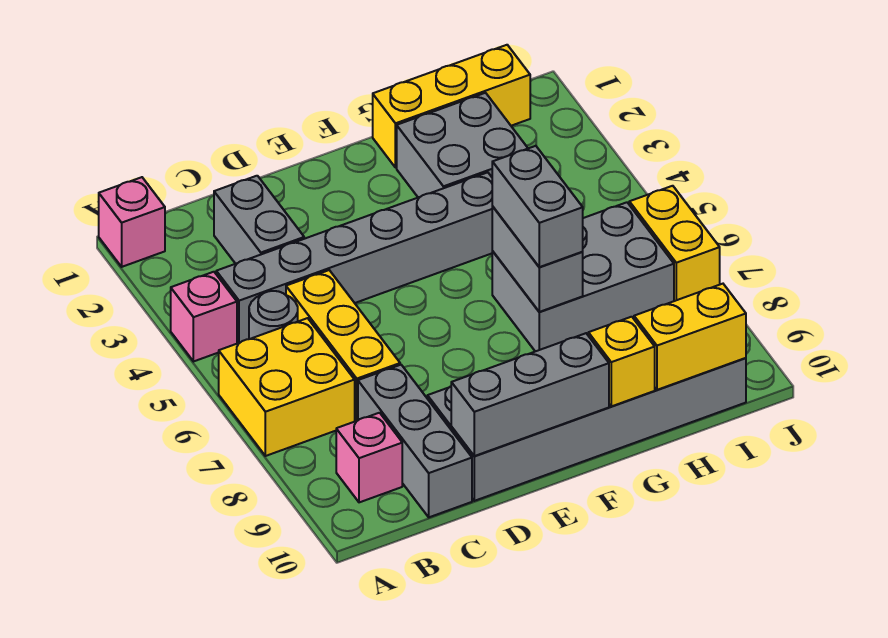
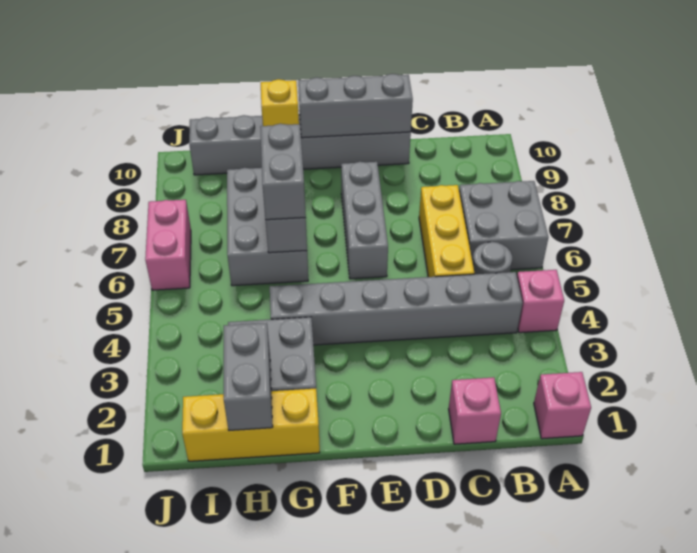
yellow brick A6:B7 level 1 -> grey brick A6:B7 level 1
pink brick B9 level 1 -> pink brick C1 level 1
grey brick C2:C3 level 1 -> grey brick H1:H2 level 2
grey brick C8:C10 level 1 -> grey brick E6:E8 level 1
grey brick D9:I10 level 1 -> grey brick D10:I10 level 1
grey brick G6:I7 level 1 -> grey brick G6:H8 level 1
yellow brick H10:I10 level 2 -> none
yellow brick J6:J7 level 1 -> pink brick J6:J7 level 1

